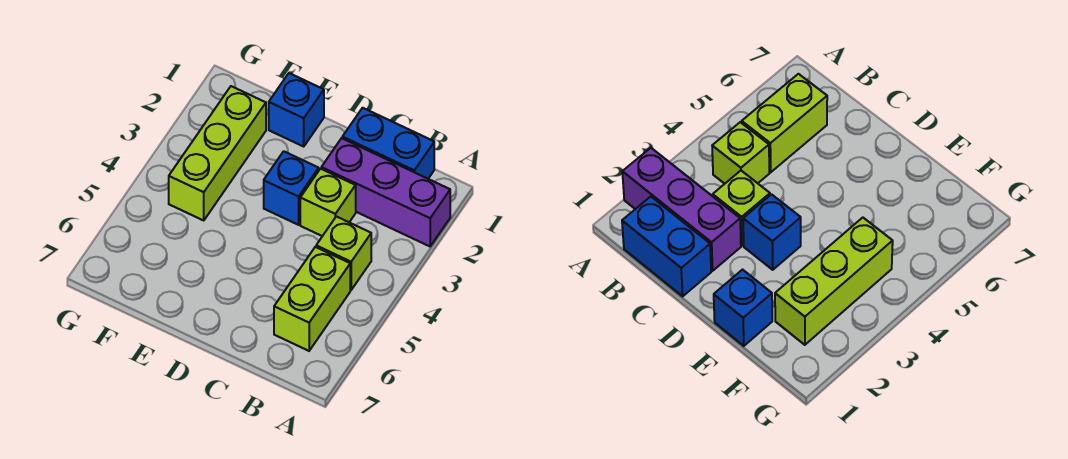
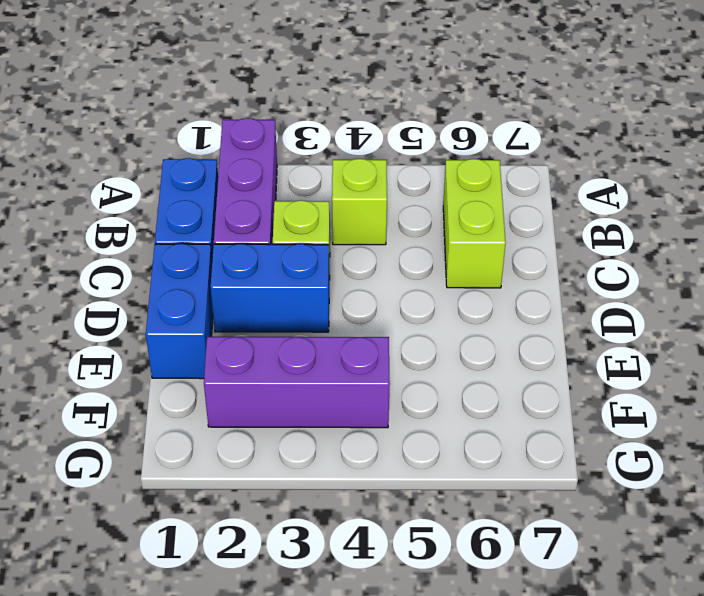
lime brick B5:B6 level 1 -> lime brick B6:C6 level 1
blue brick D3 level 1 -> blue brick D2:D3 level 1
blue brick E1 level 1 -> blue brick D1:E1 level 1
lime brick F2:F4 level 1 -> purple brick F2:F4 level 1

